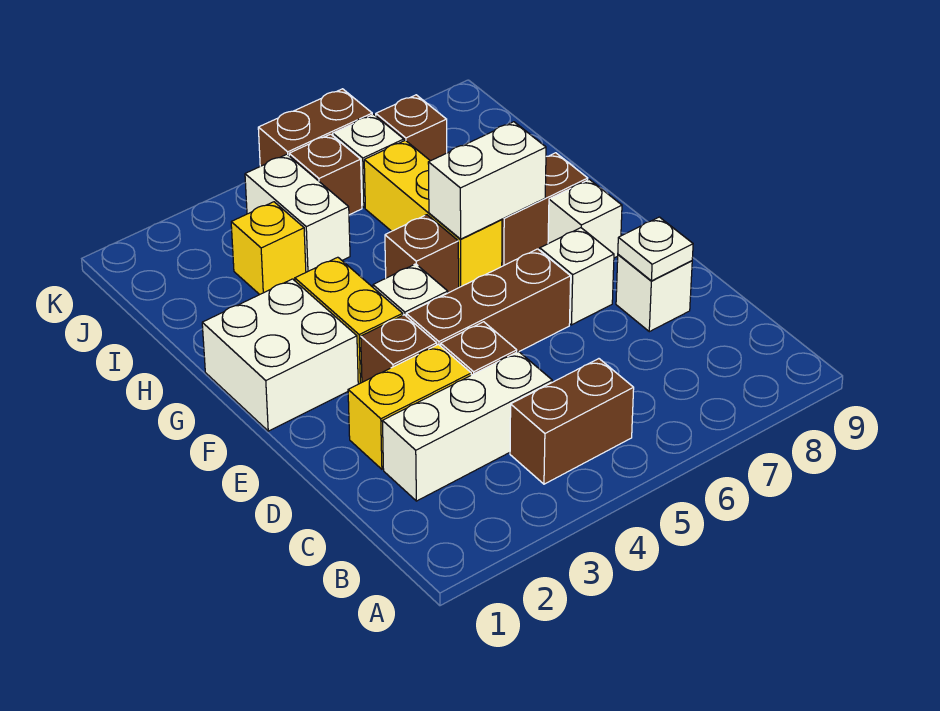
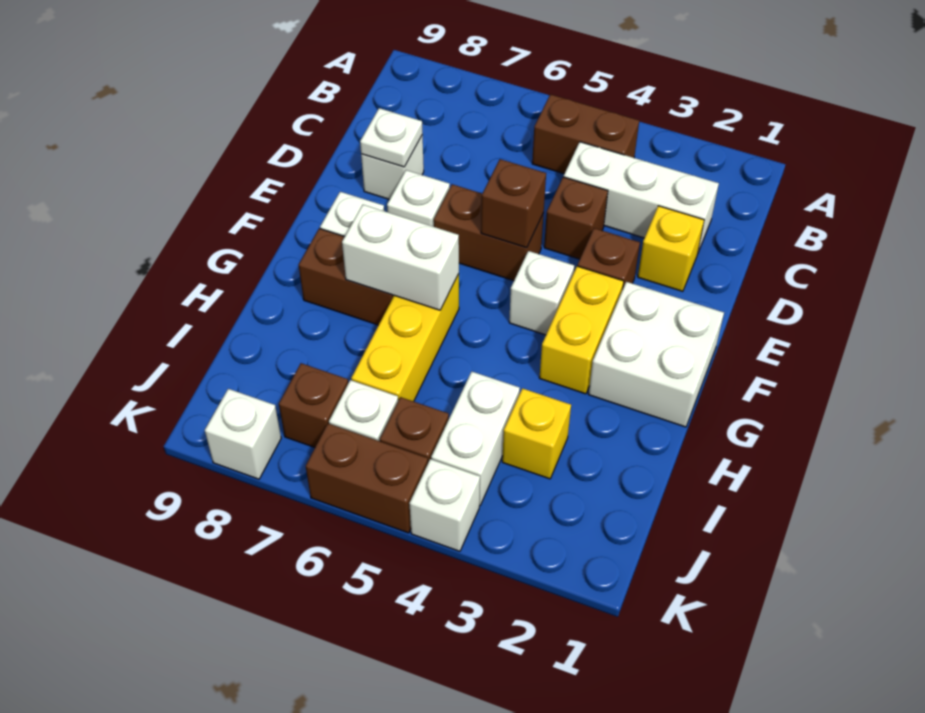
yellow brick D2:D3 level 1 -> yellow brick D2 level 1
brown brick E4:E6 level 1 -> brown brick E5:E6 level 1
brown brick G5 level 1 -> brown brick E5 level 2
none -> white brick K4 level 1
none -> white brick K8 level 1

